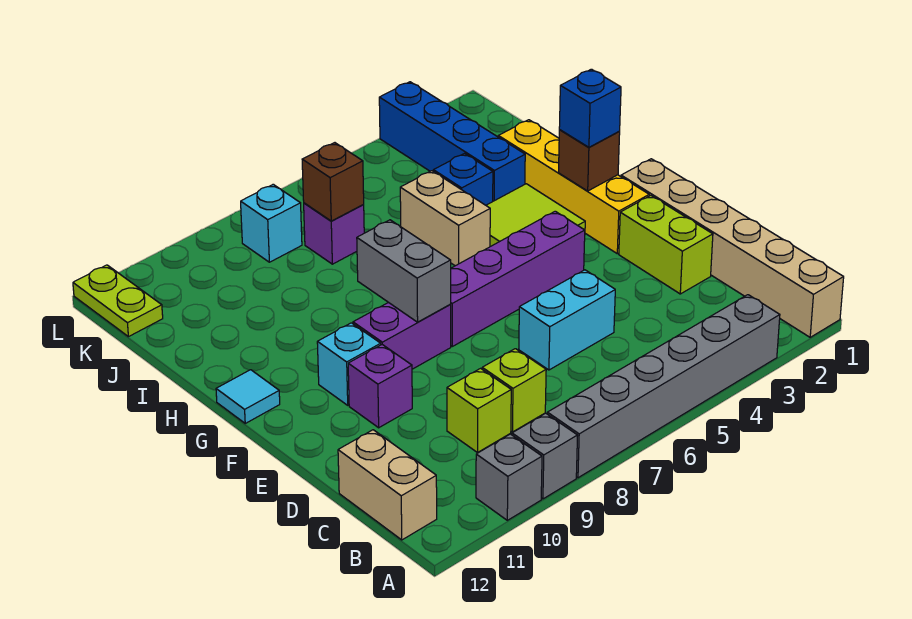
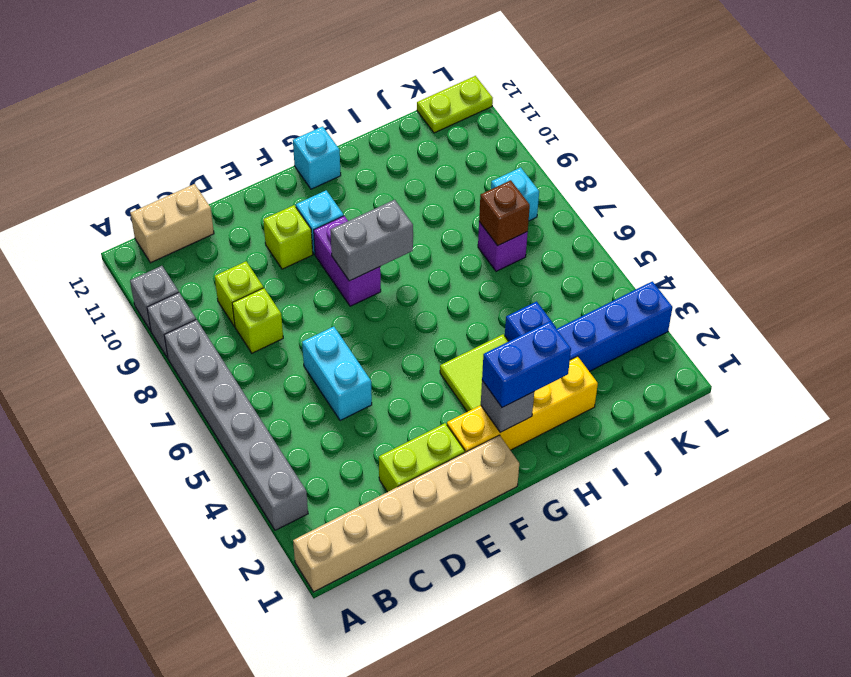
purple brick E10 level 1 -> lime brick E10 level 1
purple brick F4:F7 level 1 -> none
brown brick G2 level 2 -> grey brick G2 level 2
blue brick G2 level 3 -> blue brick G2:H2 level 3
cyan tile G12 level 1 -> cyan brick G12 level 1
tan brick H5:I5 level 1 -> none

